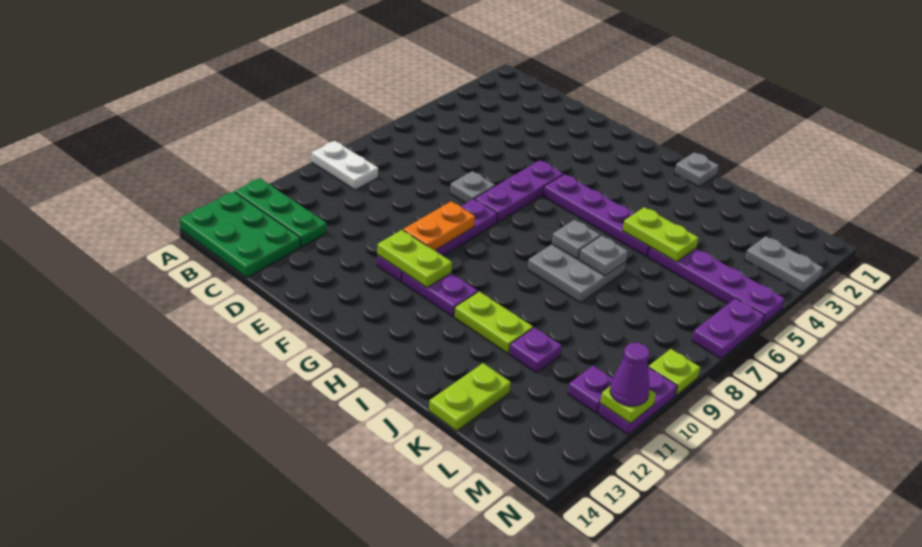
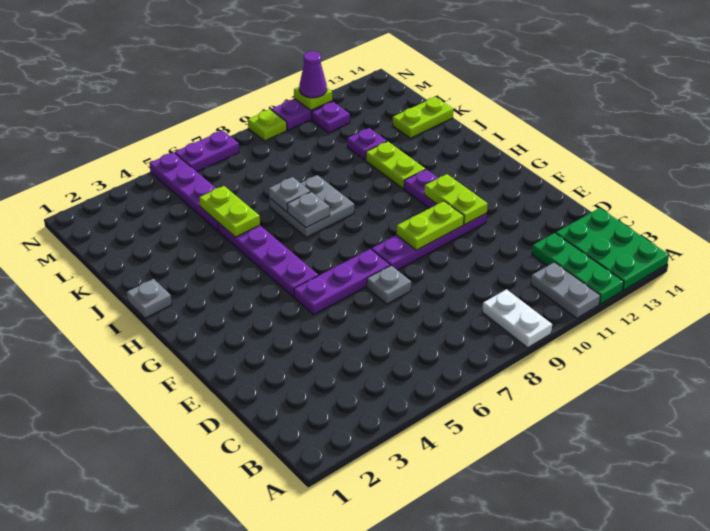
orange plate F9:F10 level 2 -> lime plate F9:F10 level 2
grey plate M3:N3 level 1 -> grey plate A11:B11 level 1

